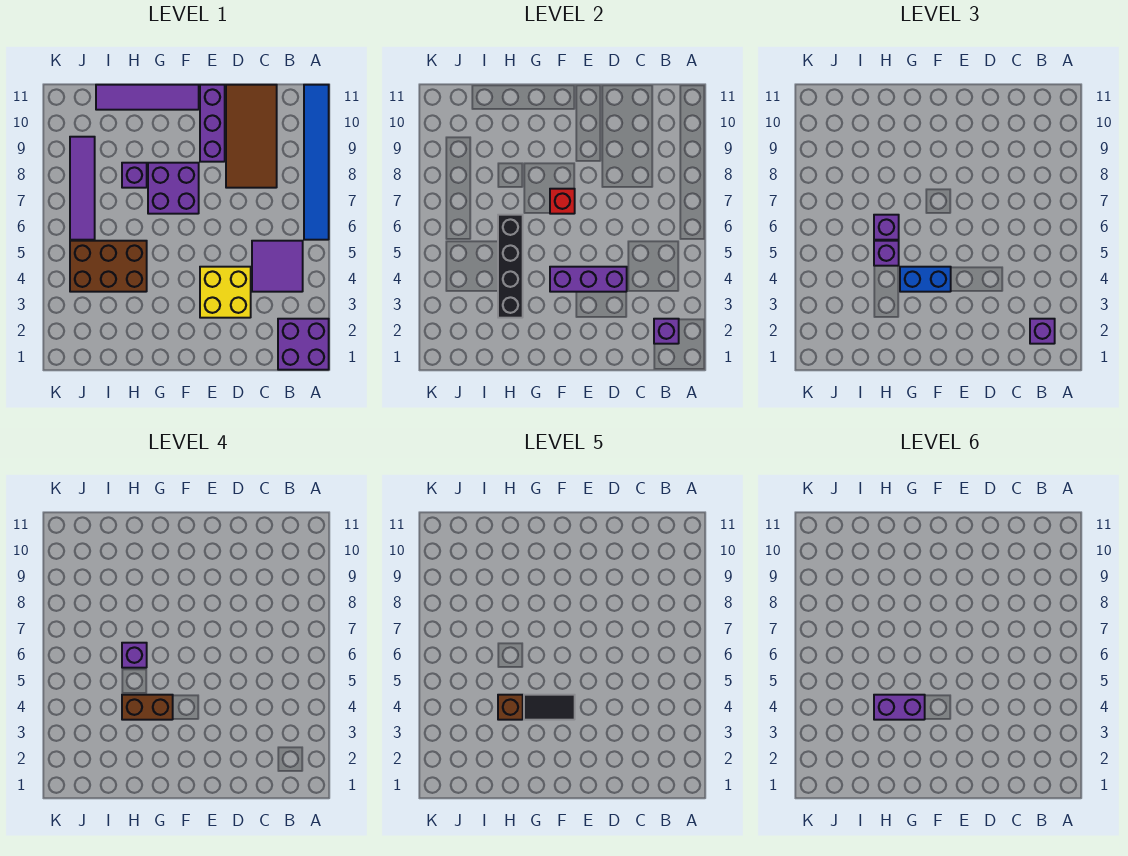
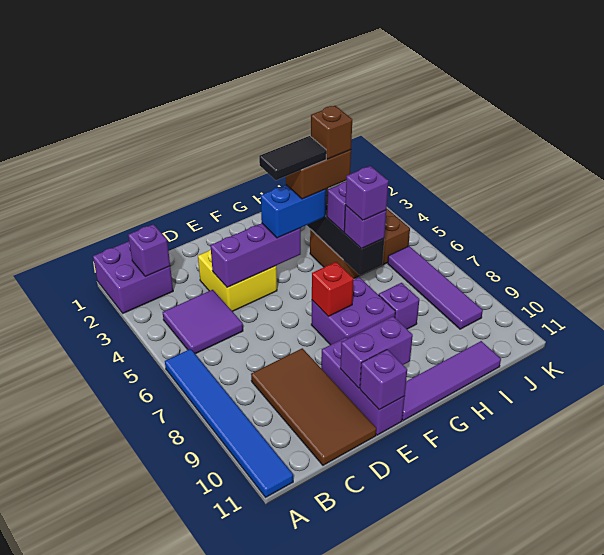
purple brick B2 level 3 -> purple brick E11 level 2
purple brick G4:H4 level 6 -> purple brick E10:F10 level 2

